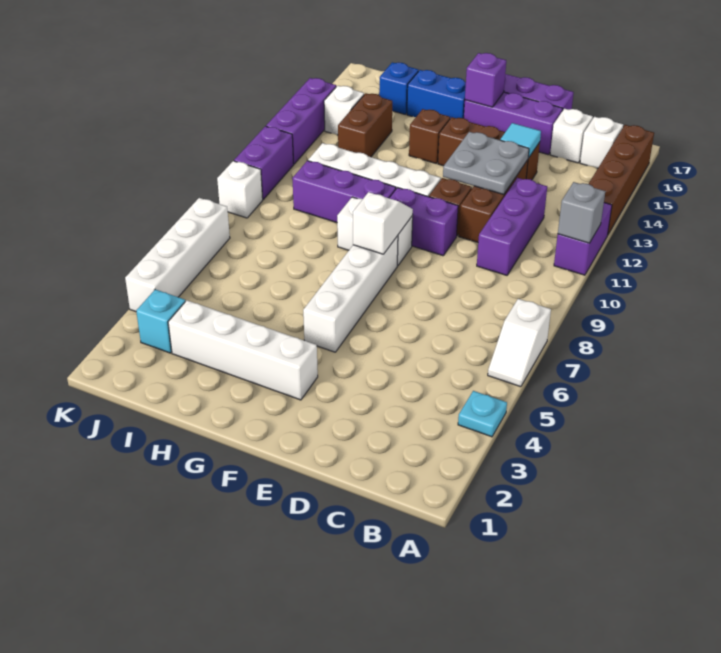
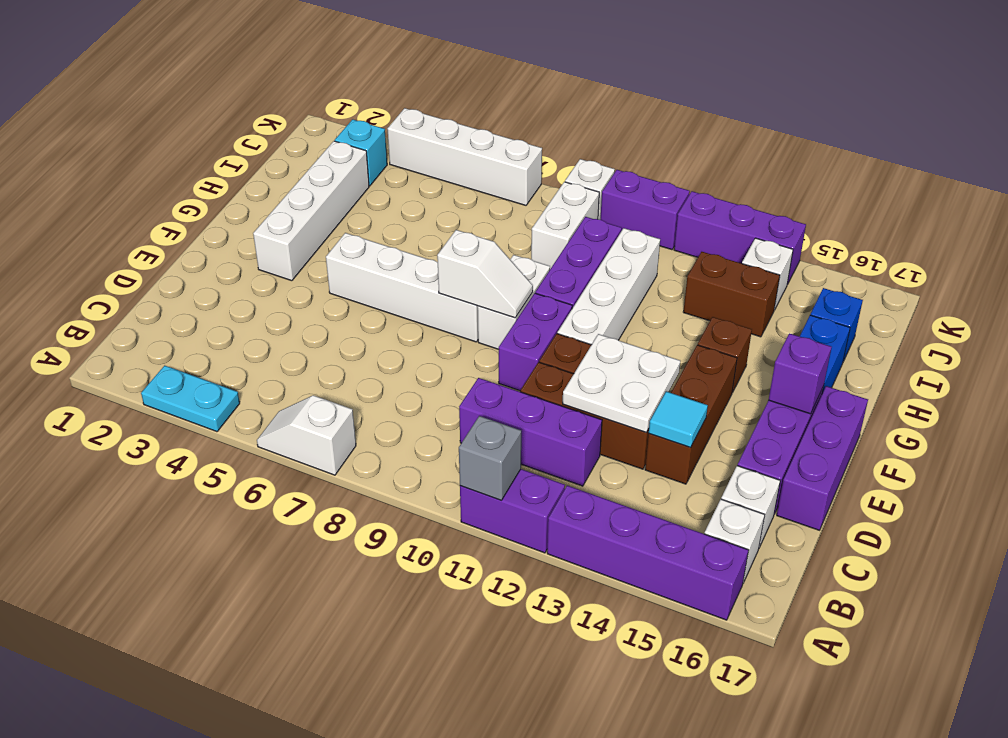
cyan plate A4 level 1 -> cyan plate A3:A4 level 1
brown brick A13:A16 level 1 -> purple brick A13:A16 level 1
grey plate D12:E13 level 2 -> white plate D12:E13 level 2
none -> white brick I9:J9 level 1

